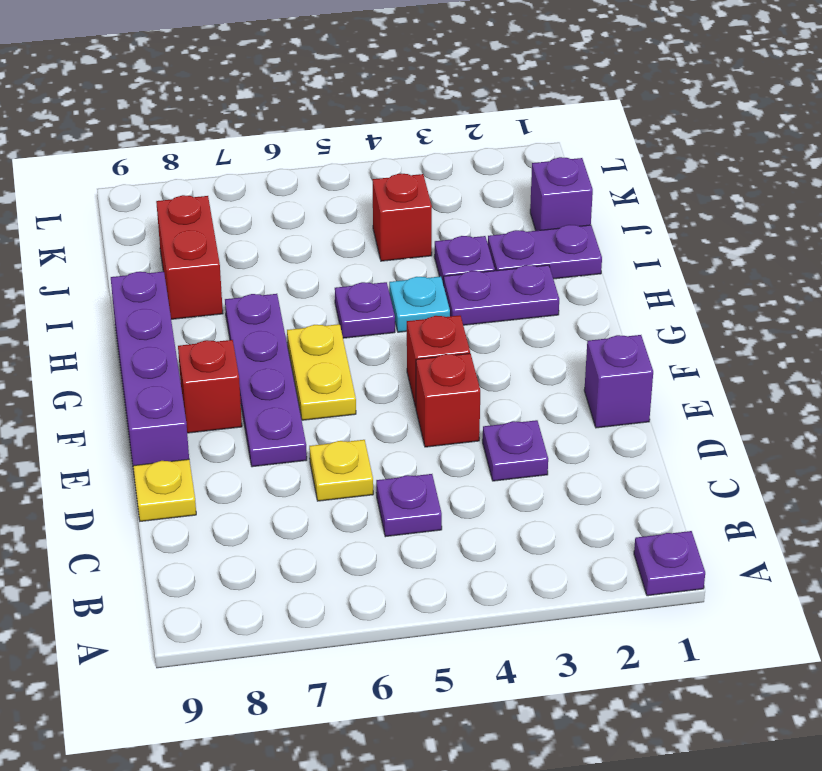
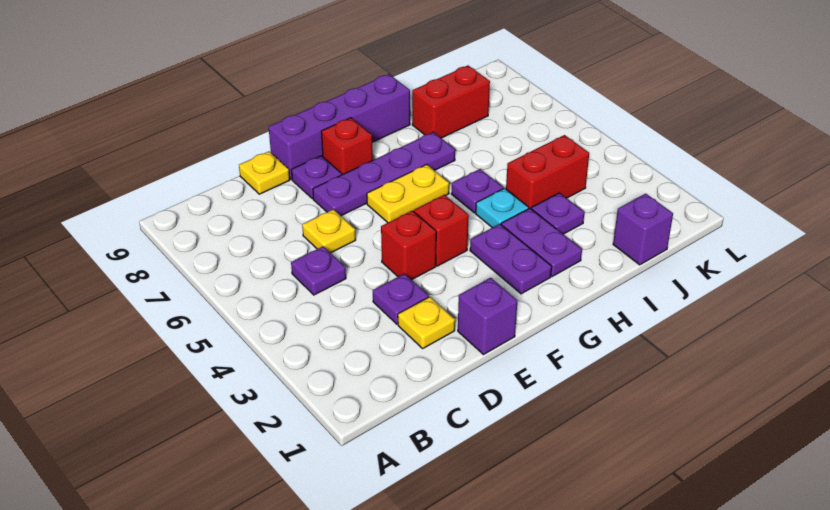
purple plate A1 level 1 -> purple plate E8 level 1
none -> yellow plate D2 level 1
purple plate I1:I2 level 1 -> purple plate G2:G3 level 1
red brick J4 level 1 -> red brick I4:J4 level 1

